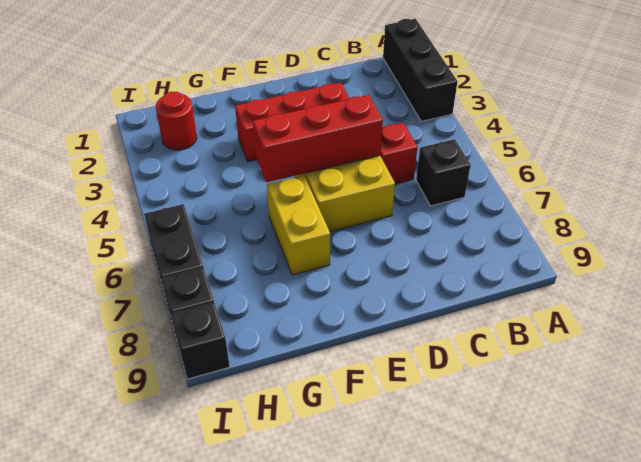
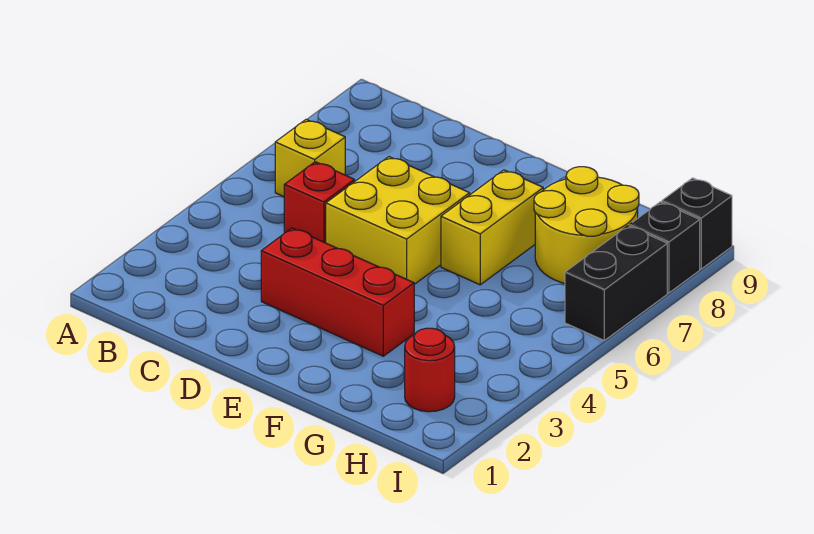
black brick A1:A3 level 1 -> none
black brick B6 level 1 -> yellow brick B6 level 1
red brick D5:F5 level 2 -> none
none -> yellow round brick G7:H8 level 1

